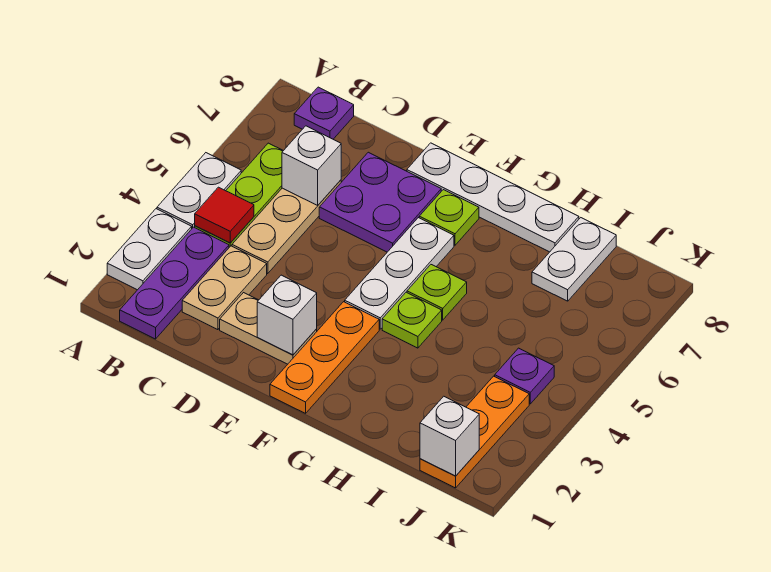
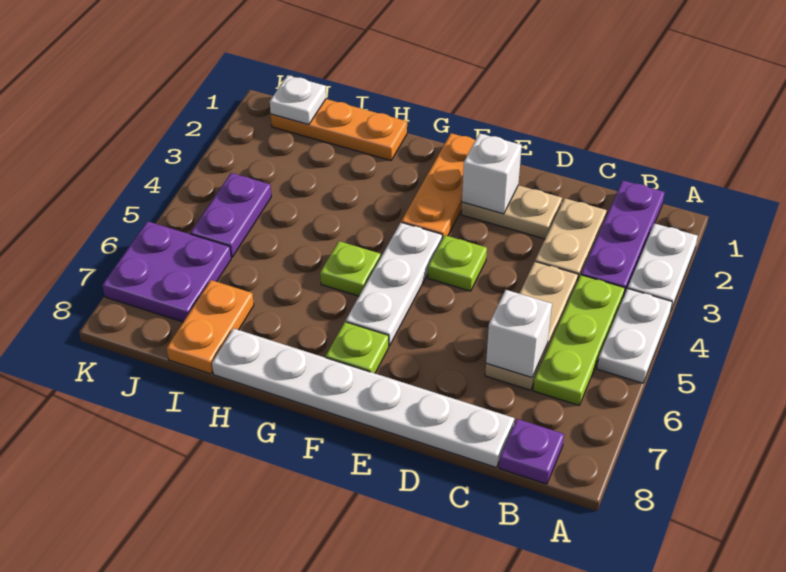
red tile B4 level 2 -> none
purple plate D6:E7 level 1 -> purple plate J6:K7 level 1
white plate E8:H8 level 1 -> white plate C8:H8 level 1
lime plate G4 level 1 -> lime plate E4 level 1
white plate I7:I8 level 1 -> orange plate I7:I8 level 1
orange plate J1:J3 level 1 -> orange plate H1:J1 level 1
white brick J1 level 2 -> white plate J1 level 2
purple plate J4 level 1 -> purple plate J4:J5 level 1

